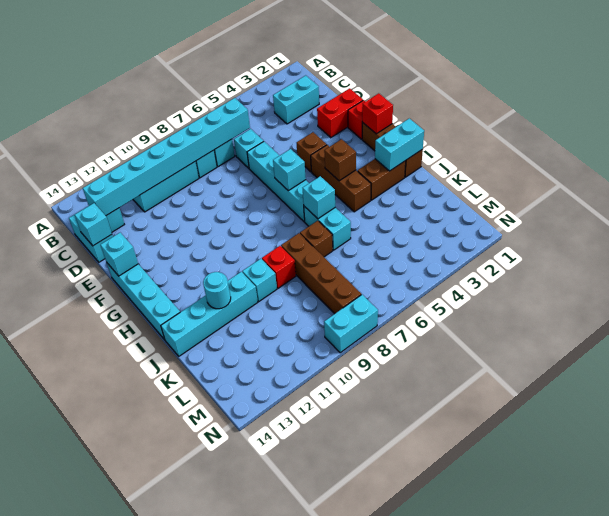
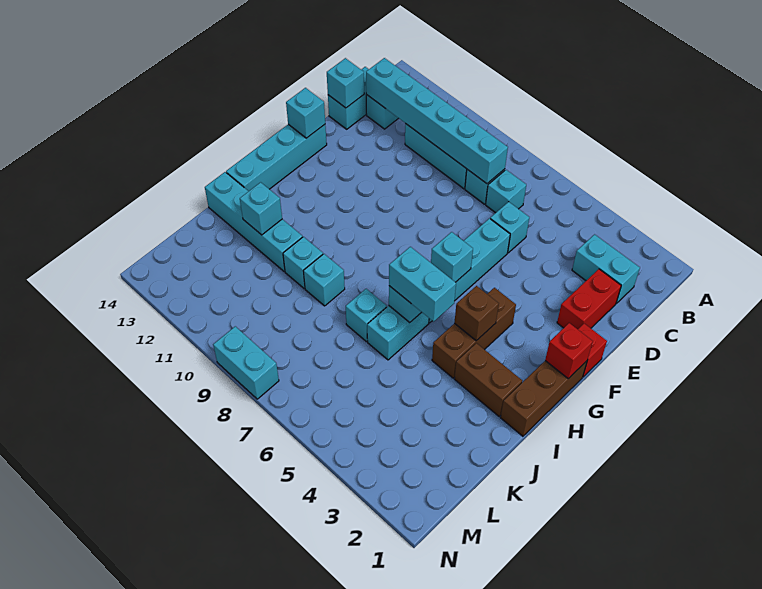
cyan brick C6:C13 level 2 -> cyan brick C8:C13 level 2
red brick E1:E2 level 1 -> red brick D2:E2 level 1
brown brick F4 level 1 -> none
cyan brick I1:I2 level 2 -> cyan brick I5:I6 level 3
brown brick J7 level 1 -> cyan brick J7 level 1
brown brick J8:M8 level 1 -> none
red brick J9 level 1 -> cyan brick J9 level 1
cyan round brick J12 level 2 -> cyan brick J12 level 2

